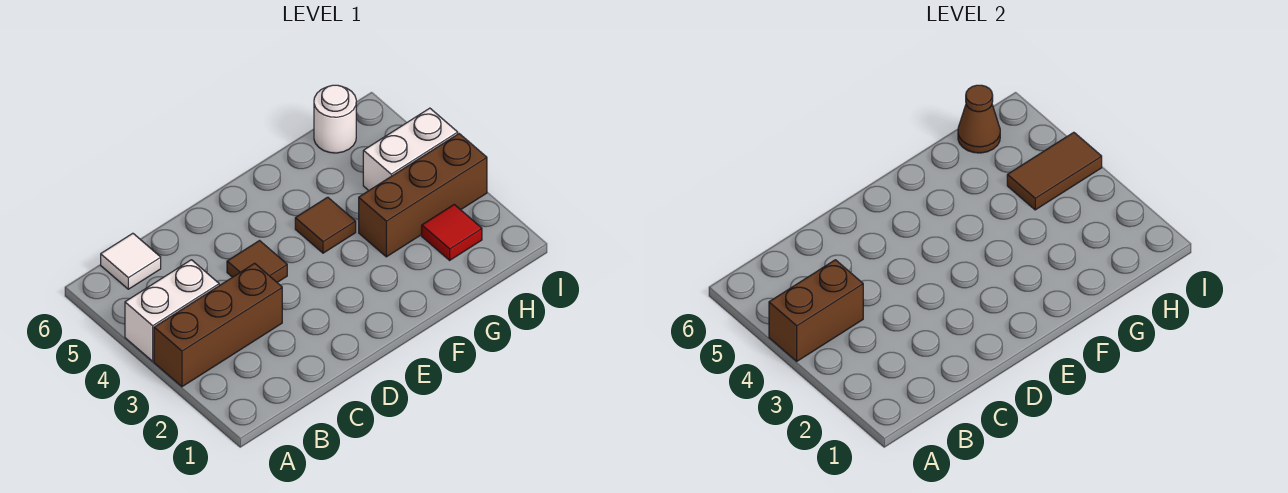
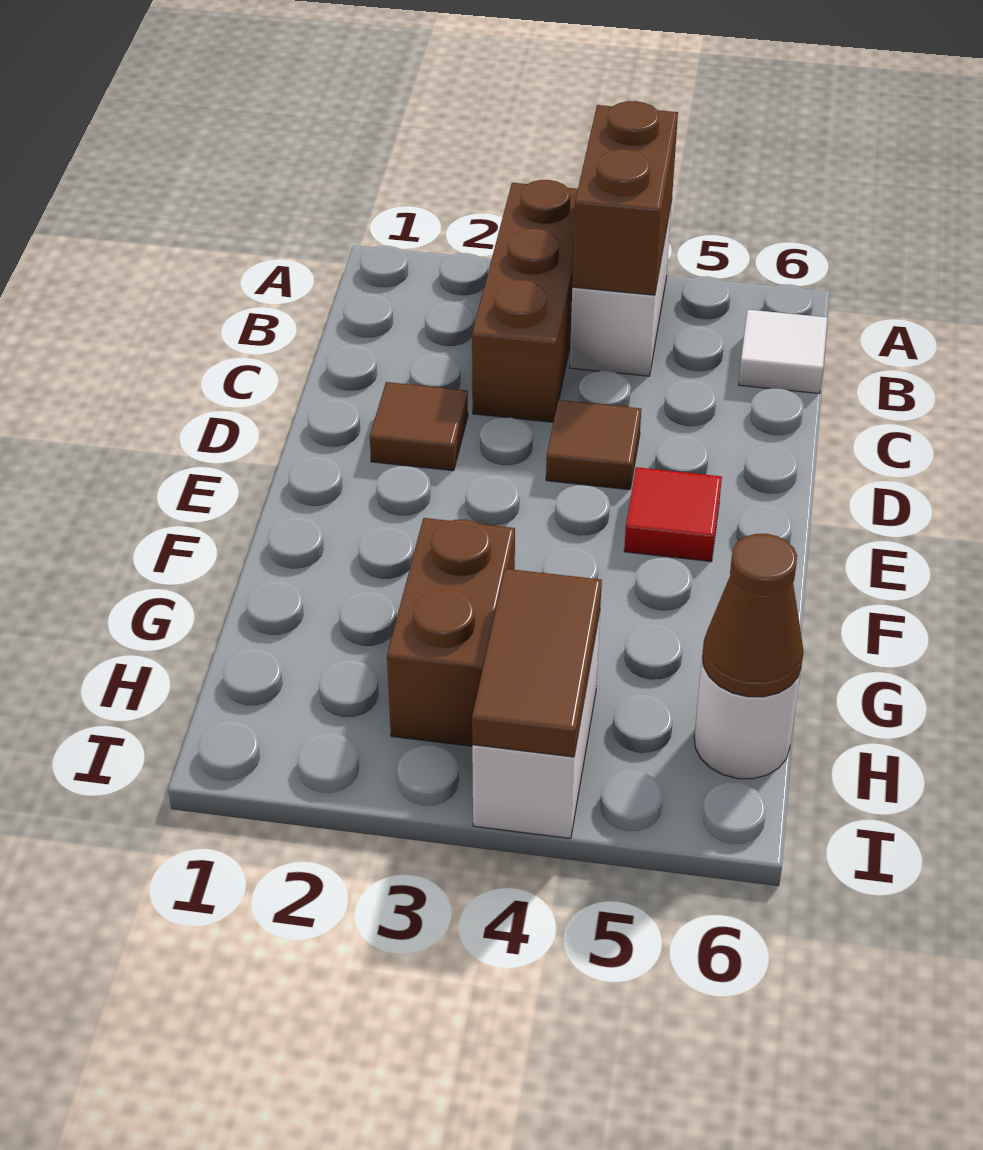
brown tile F4 level 1 -> brown tile D2 level 1
brown brick G3:I3 level 1 -> brown brick G3:H3 level 1
red tile H2 level 1 -> red tile E5 level 1

